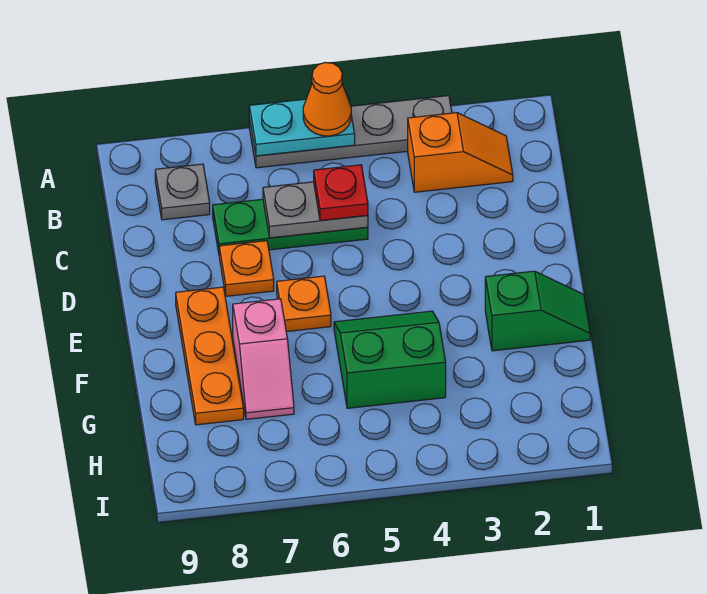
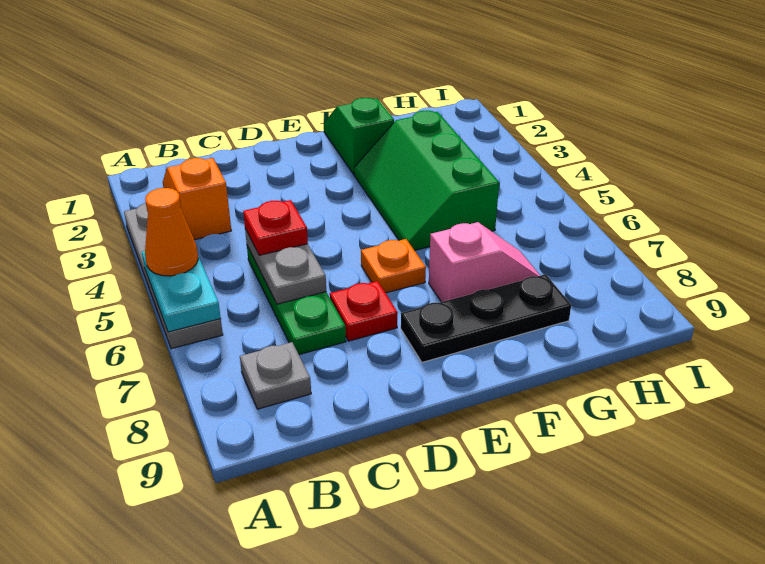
orange plate D7 level 1 -> red plate D7 level 1
orange plate E8:G8 level 1 -> black plate E8:G8 level 1
green slope F4:G5 level 1 top G -> green slope F3:G5 level 1 top G

